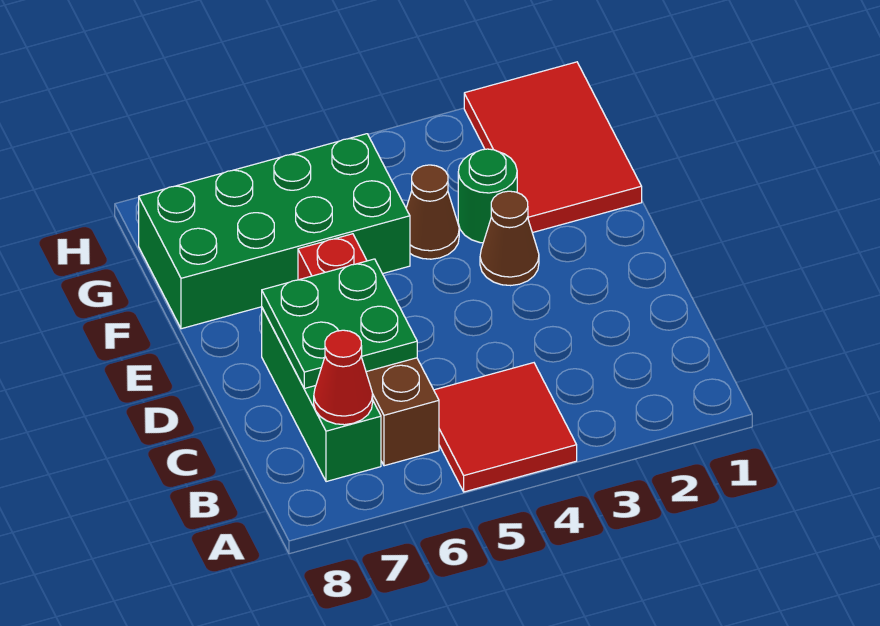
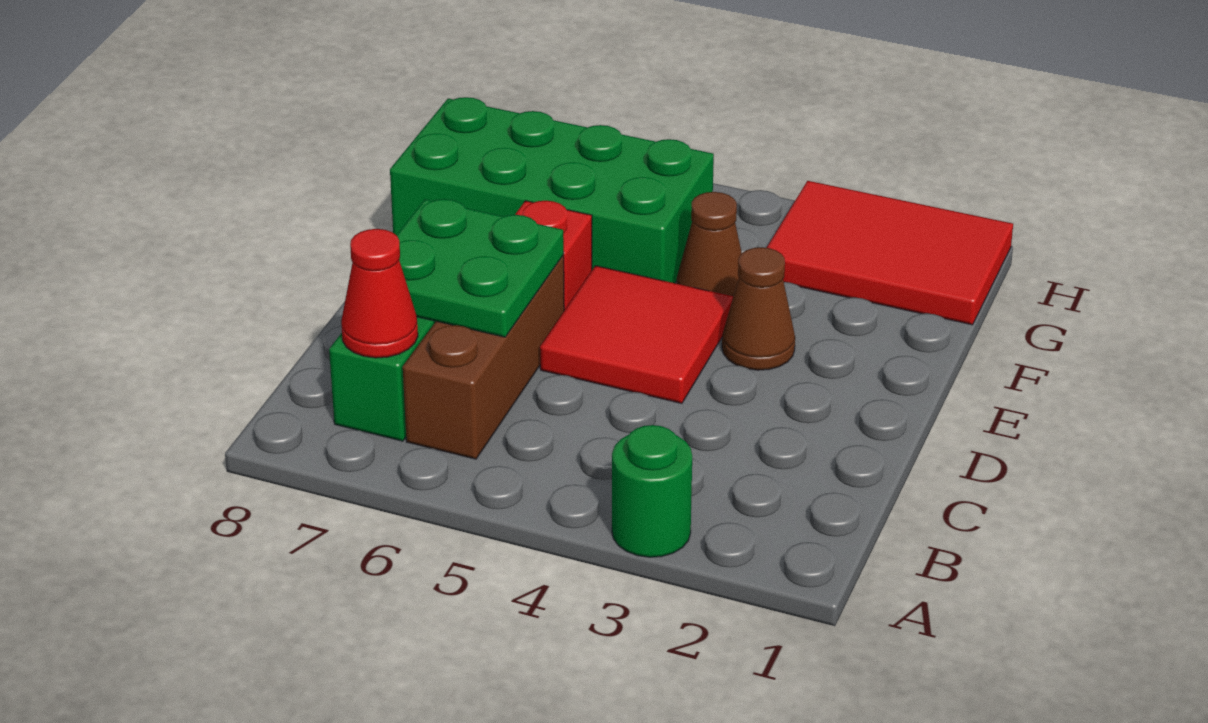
red tile A4:B5 level 1 -> red tile D4:E5 level 1
red tile F1:H2 level 1 -> red tile G1:H3 level 1
green round brick F3 level 1 -> green round brick A3 level 1

